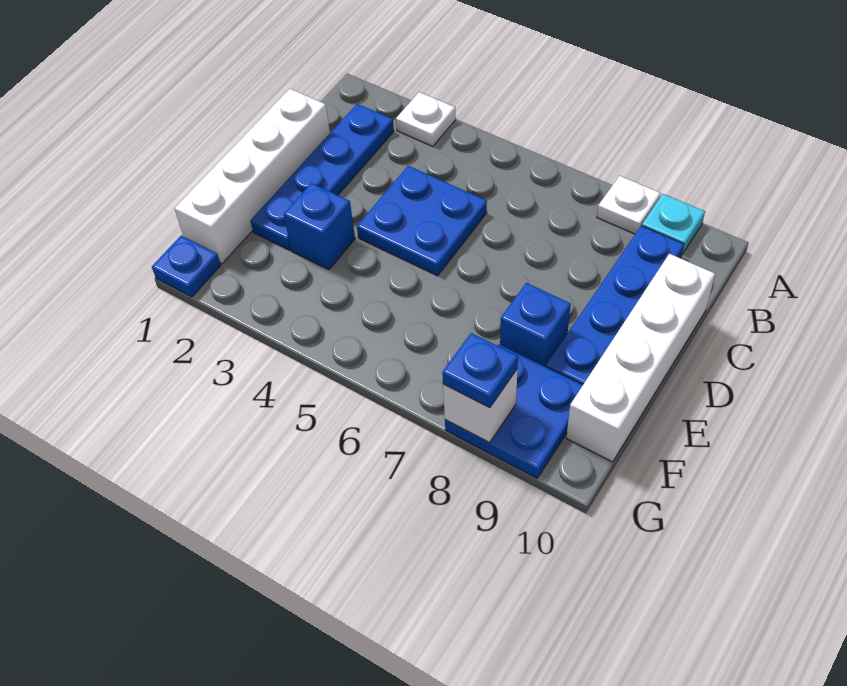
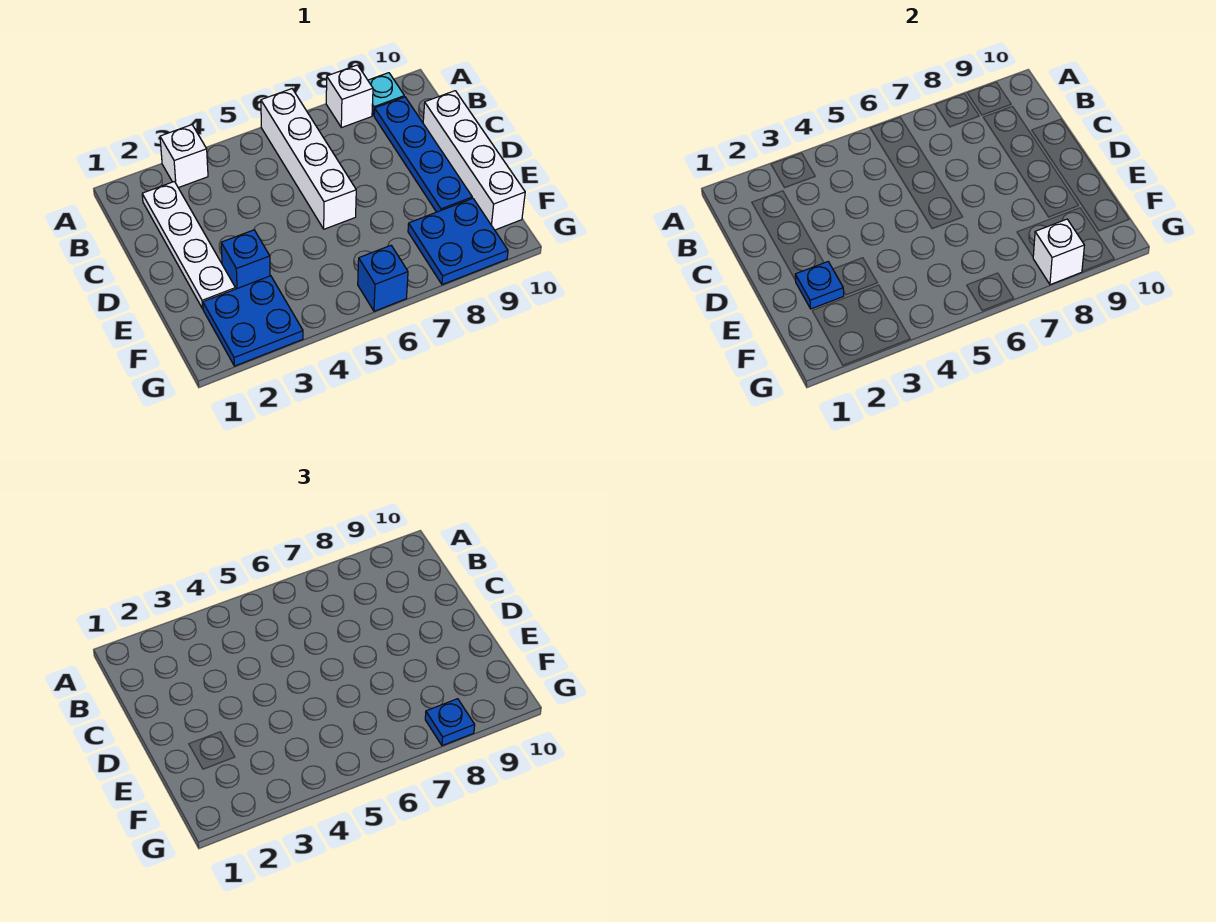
white plate A3 level 1 -> white brick A3 level 1
white plate A8 level 1 -> white brick A8 level 1
blue plate B2:E2 level 1 -> white plate B2:E2 level 1
white brick C1:F1 level 1 -> white brick A6:D6 level 1
blue plate C4:D5 level 1 -> blue plate F2:G3 level 1
blue brick E8 level 1 -> blue brick G6 level 1
blue plate G1 level 1 -> blue plate E2 level 2

